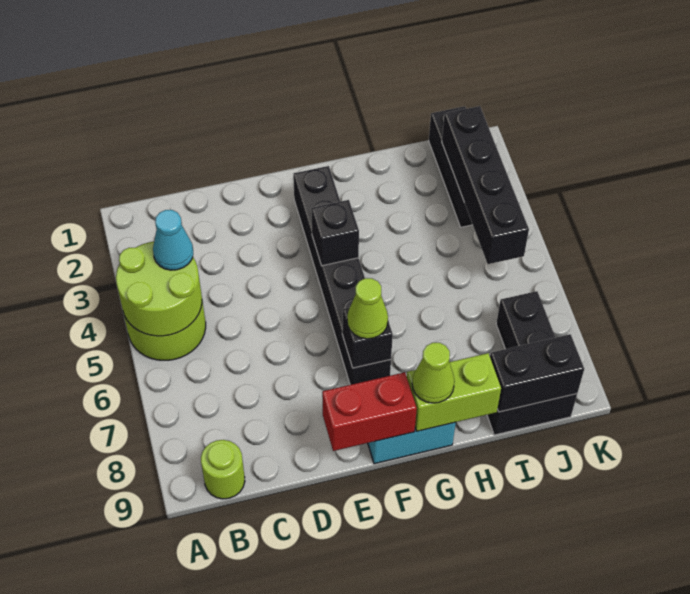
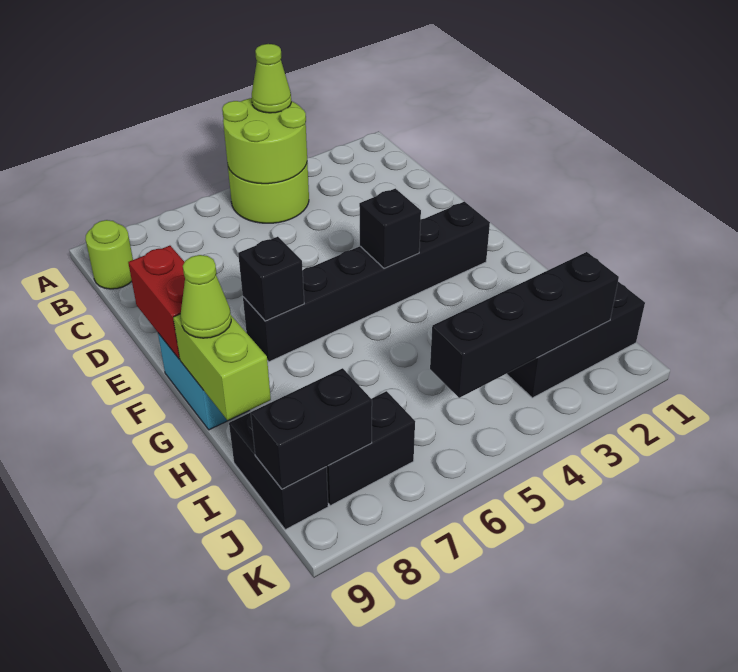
cyan cone B4 level 3 -> none
lime cone F7 level 3 -> lime cone A4 level 3
black brick I9:J9 level 2 -> black brick J8:J9 level 2

